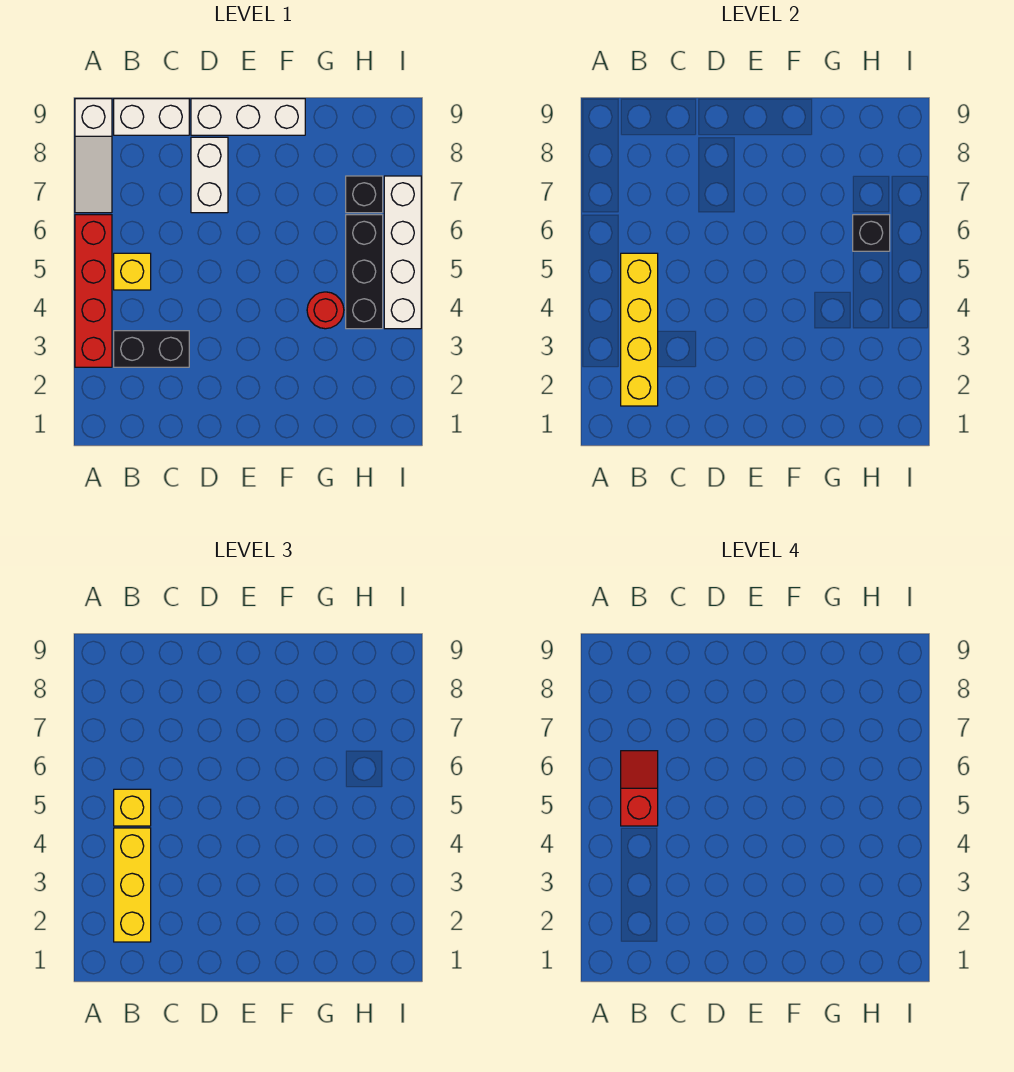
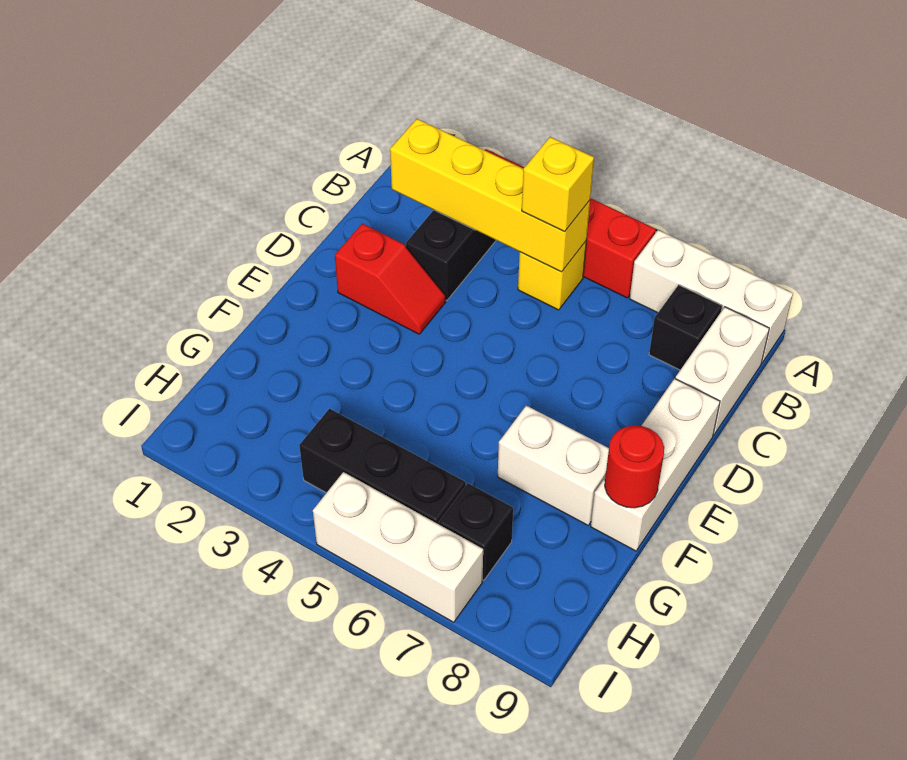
white slope A7:A9 level 1 top 9 -> white brick A7:A9 level 1
yellow brick B2:B4 level 3 -> none
red slope B5:B6 level 4 top 5 -> red slope D2:D3 level 1 top 2
white brick D7:D8 level 1 -> white brick F7:F8 level 1
red round brick G4 level 1 -> red round brick F9 level 2
black brick H6 level 2 -> black brick B8 level 1
white brick I4:I7 level 1 -> white brick I5:I7 level 1

